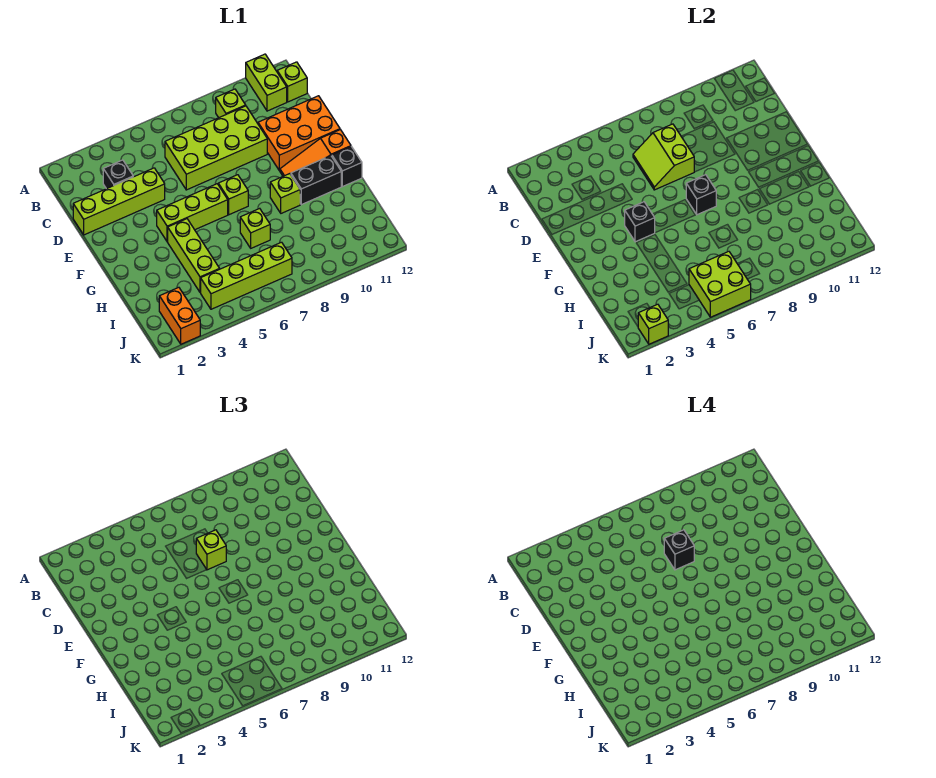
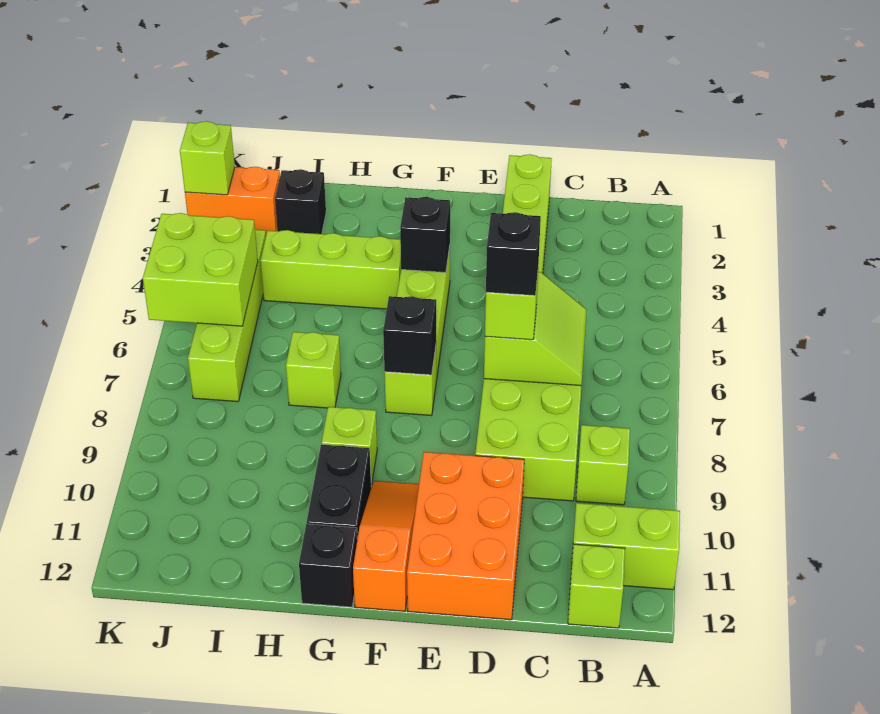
black brick C3 level 1 -> black brick I2 level 1
lime slope C6:D7 level 2 top 7 -> lime slope C6:D7 level 2 top D

